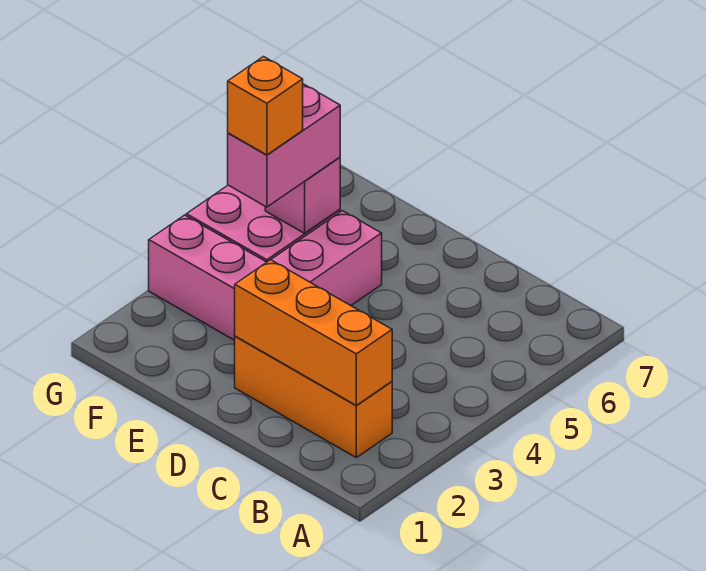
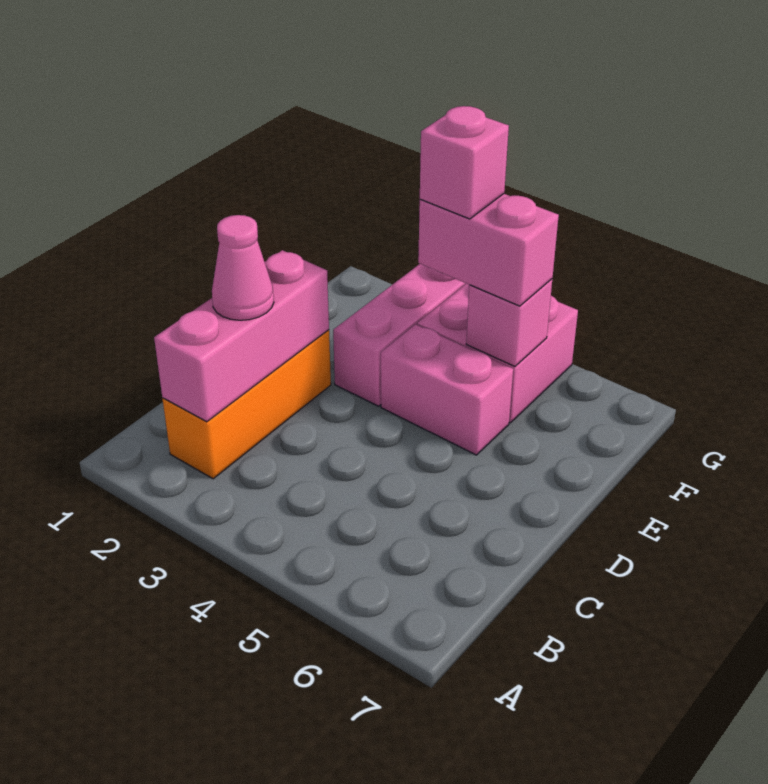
orange brick B2:D2 level 2 -> pink brick B2:D2 level 2
none -> pink cone C2 level 3
orange brick F4 level 4 -> pink brick F4 level 4

